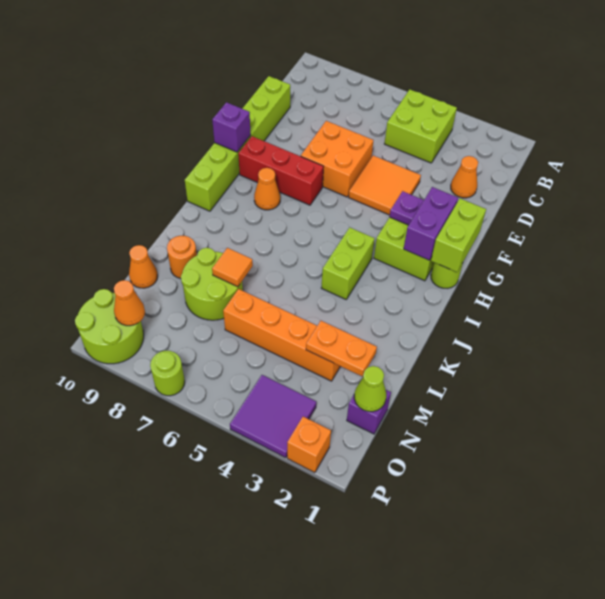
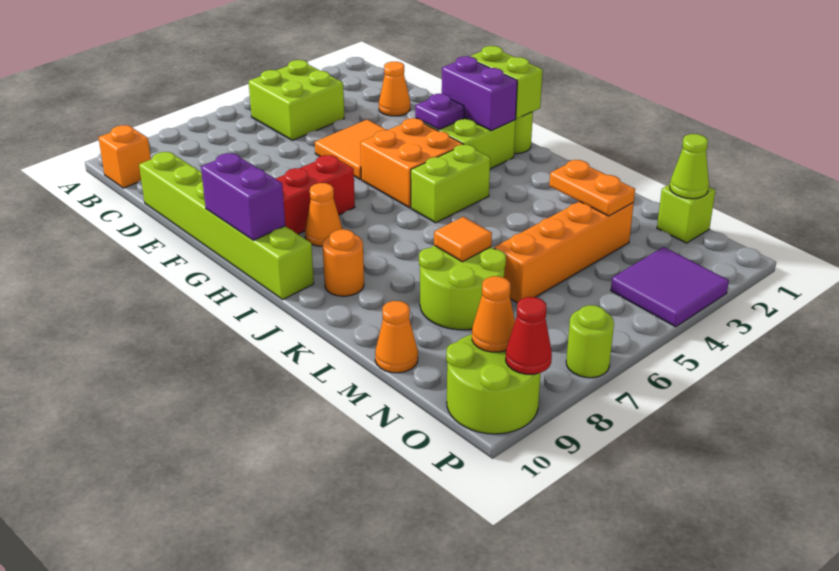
orange brick E6:F7 level 1 -> orange brick G4:H5 level 1
purple brick G10 level 2 -> purple brick G10:H10 level 2
lime brick I4:J4 level 1 -> lime brick I4:I5 level 1
orange round brick L9 level 1 -> orange round brick J9 level 1
orange plate M2:M3 level 2 -> orange plate L3:M3 level 2
purple brick N1 level 1 -> lime brick N1 level 1
orange brick P2 level 1 -> orange brick B10 level 1
none -> red cone P9 level 2

